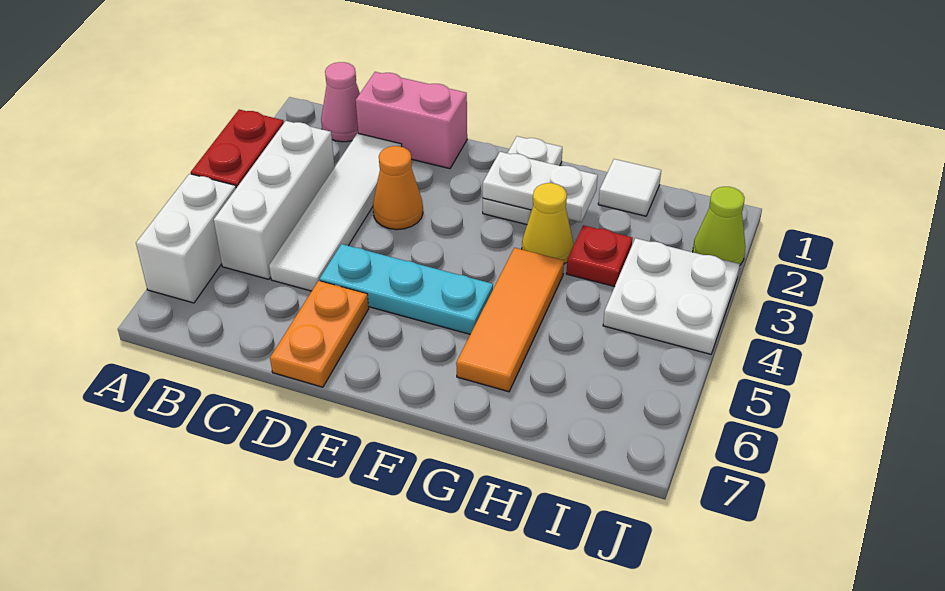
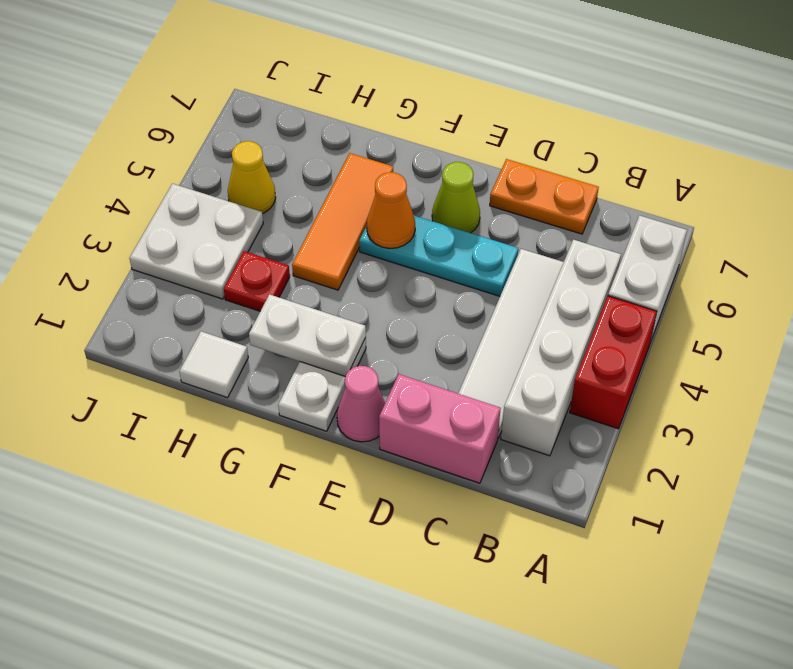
pink cone B1 level 1 -> pink cone E1 level 1
white brick B3:B5 level 1 -> white brick B2:B5 level 1
orange cone D3 level 1 -> orange cone F5 level 2
orange plate D6:D7 level 1 -> orange plate C7:D7 level 1
yellow cone G3 level 1 -> yellow cone I5 level 1
lime cone J2 level 1 -> lime cone E6 level 1

